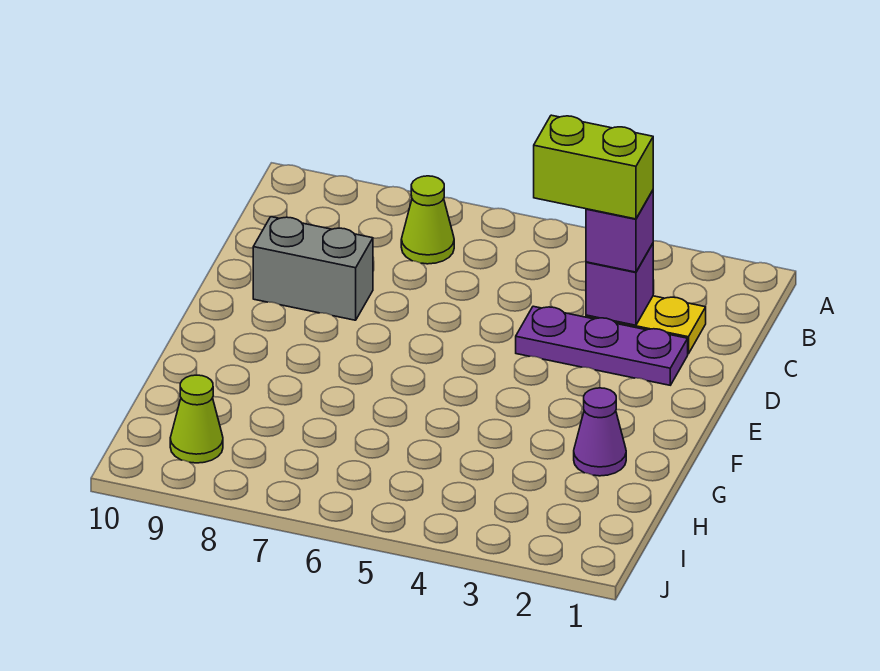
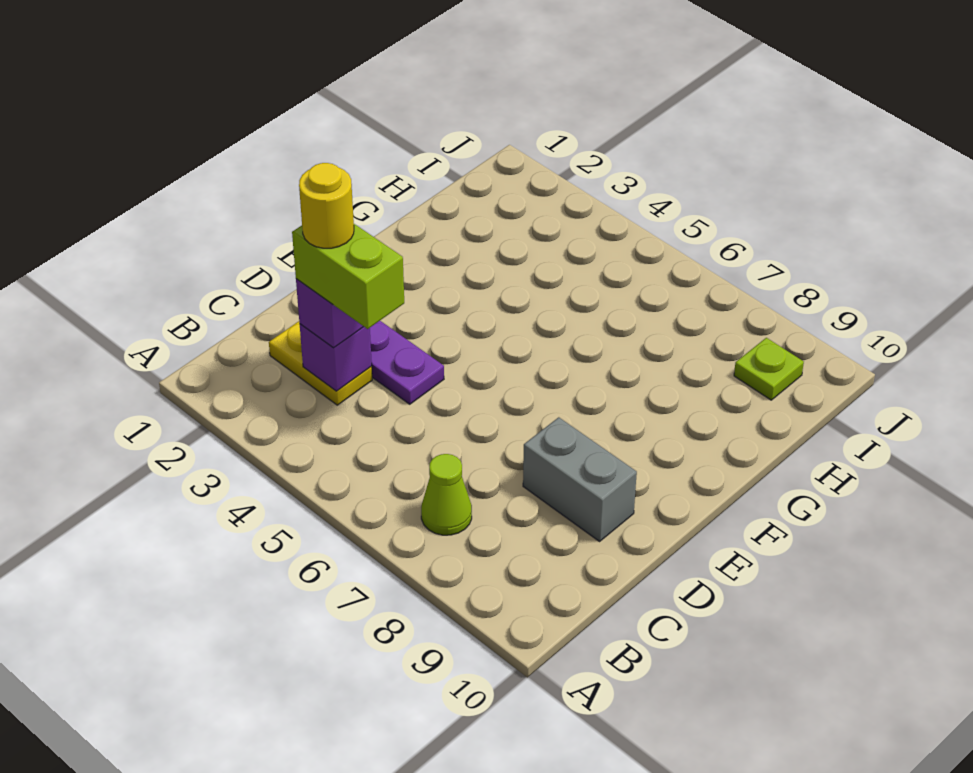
none -> yellow round brick C3 level 5
purple cone G2 level 1 -> none
lime cone I9 level 1 -> lime plate I9 level 1

